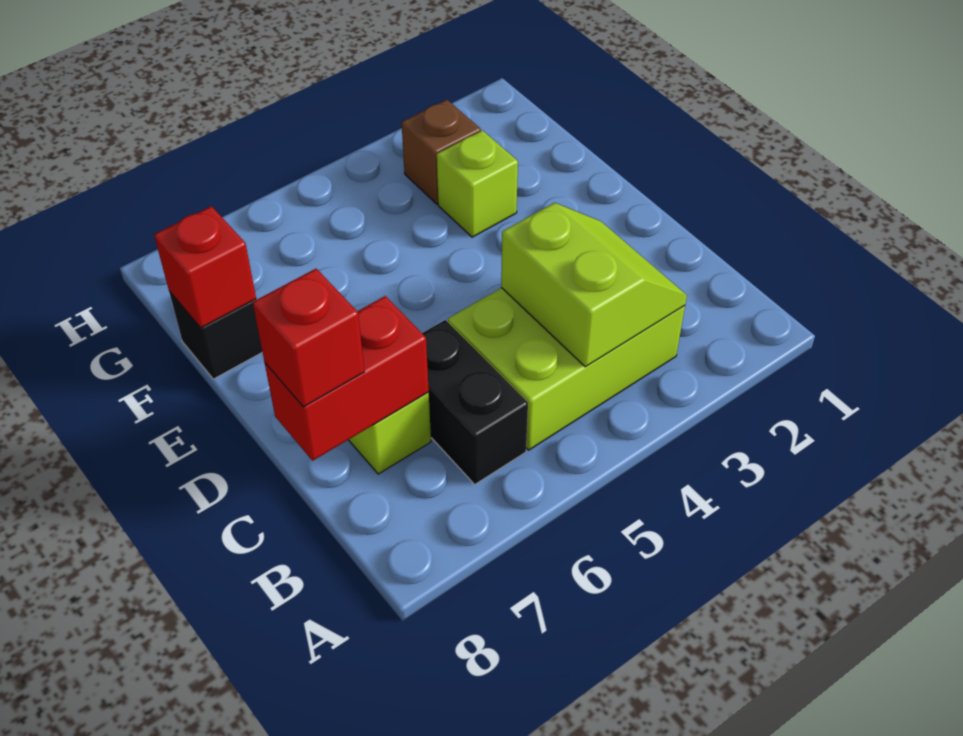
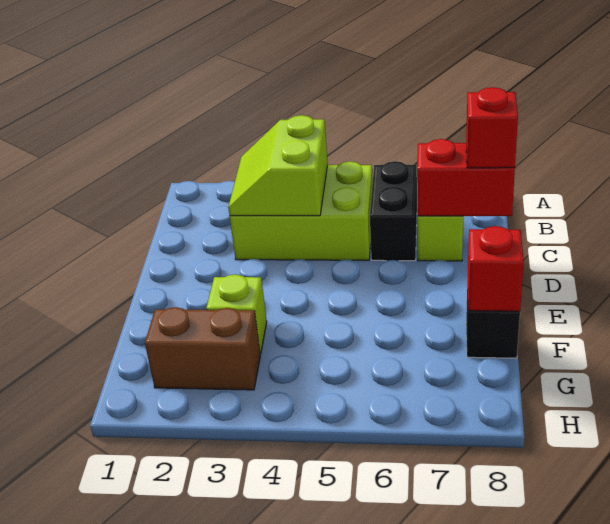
brown brick G3 level 1 -> brown brick G2:G3 level 1

